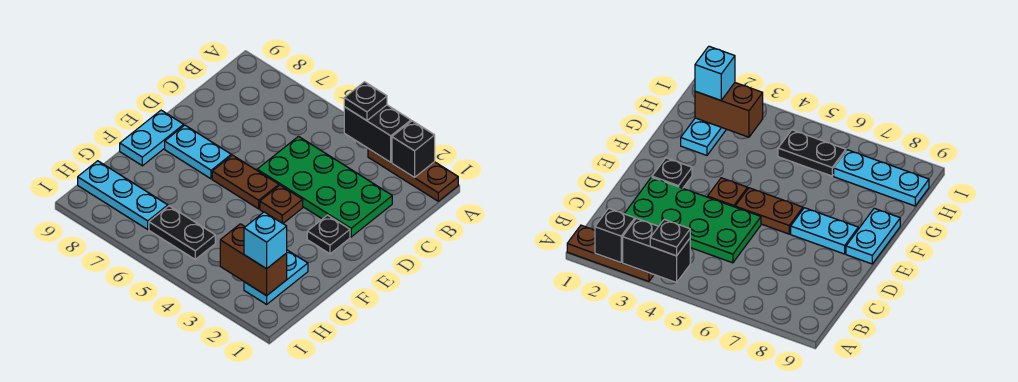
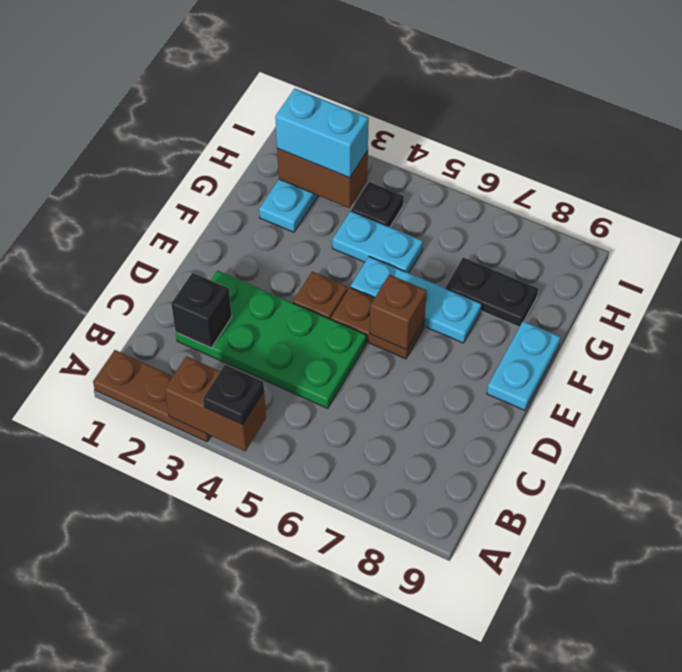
black brick A2 level 2 -> black brick C2 level 2
black brick A3:A4 level 2 -> brown brick A3:A4 level 2
black plate E2 level 1 -> black plate H4 level 1
none -> brown brick E6 level 2
cyan plate E7:E8 level 1 -> cyan plate G4:G5 level 1
cyan brick H2 level 3 -> cyan brick H2:H3 level 3
black plate H5:H6 level 1 -> black plate G7:G8 level 1
cyan plate H7:H9 level 1 -> cyan plate F5:F7 level 1

